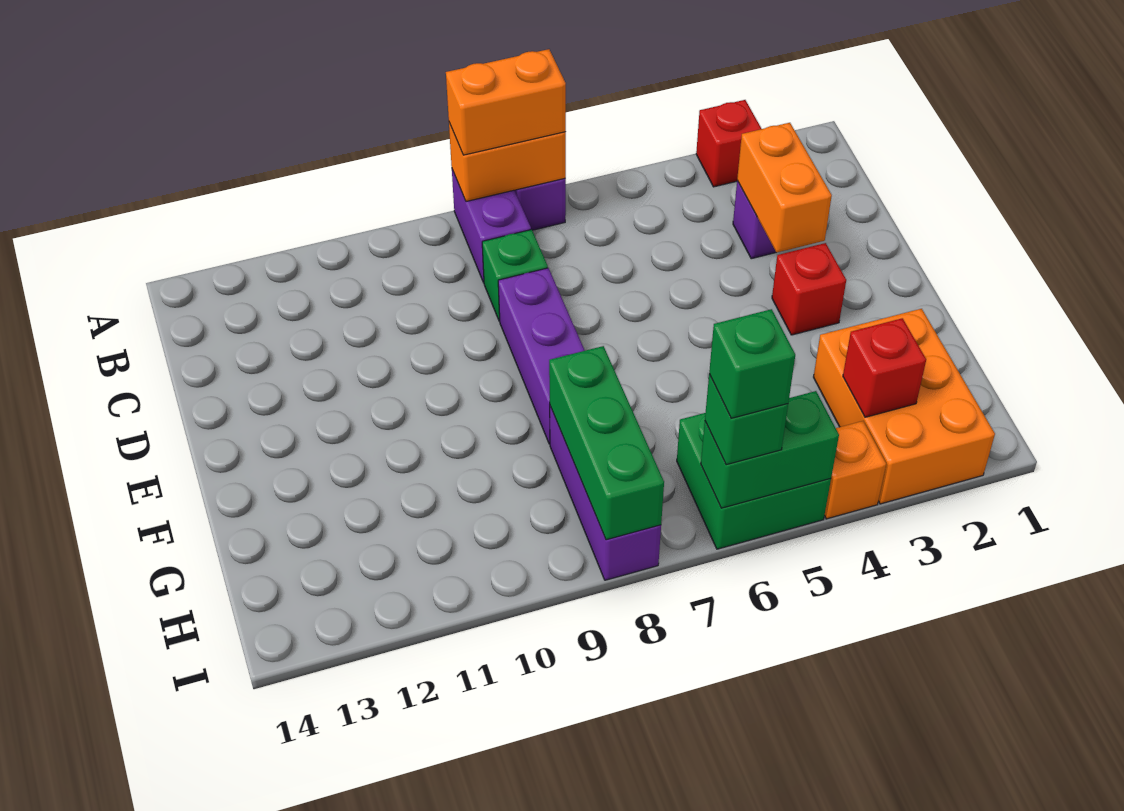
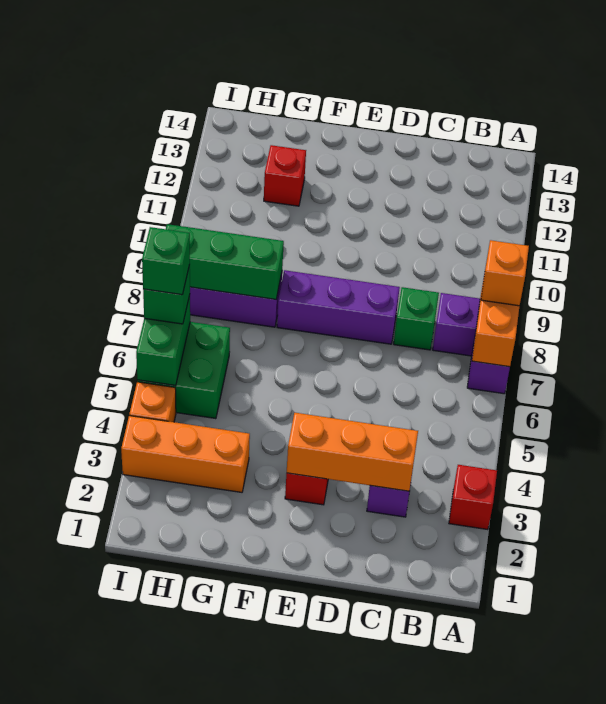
orange brick A7:A8 level 3 -> orange brick A8 level 3
orange brick C3:D3 level 2 -> orange brick C3:E3 level 2
orange brick G2:I3 level 1 -> orange brick G3:I3 level 1
red brick H3 level 2 -> red brick G12 level 1

